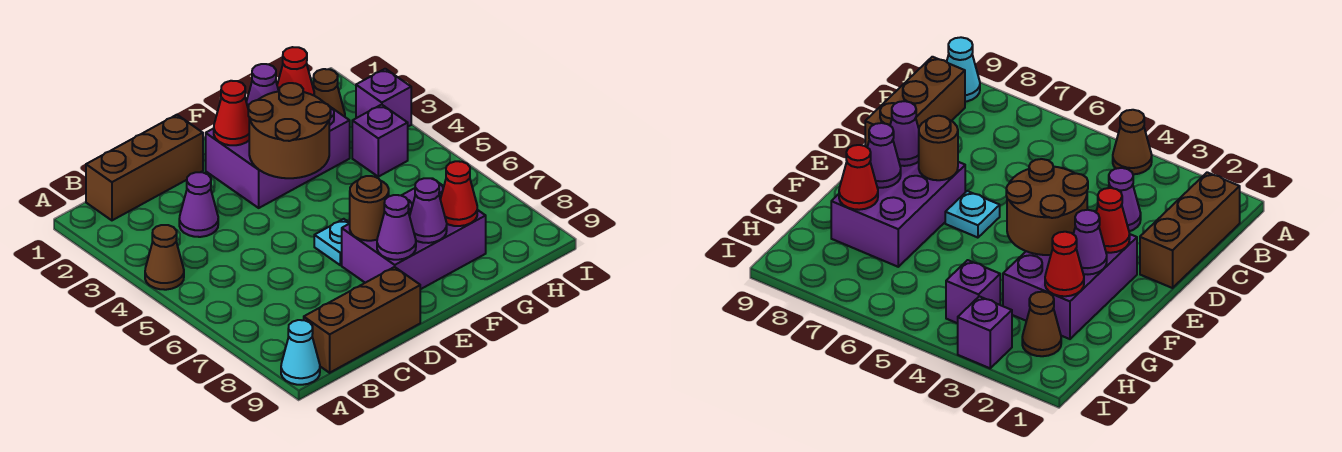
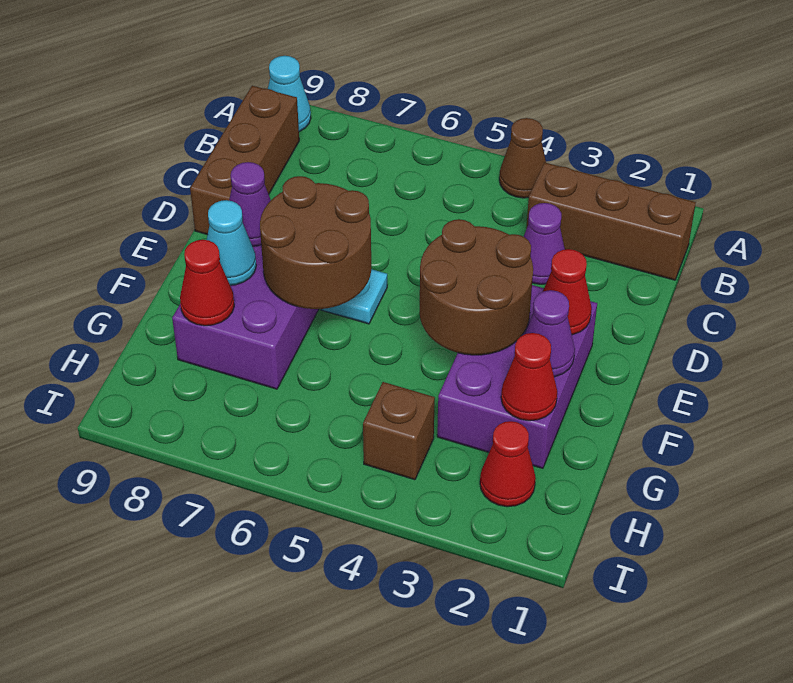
brown brick B1:D1 level 1 -> brown brick B1:B3 level 1
brown round brick E7 level 2 -> brown round brick E6:F7 level 2
purple cone F8 level 2 -> cyan cone F8 level 2
brown cone H2 level 1 -> red cone H2 level 1
purple brick H4 level 1 -> brown brick H4 level 1
purple brick I3 level 1 -> none

